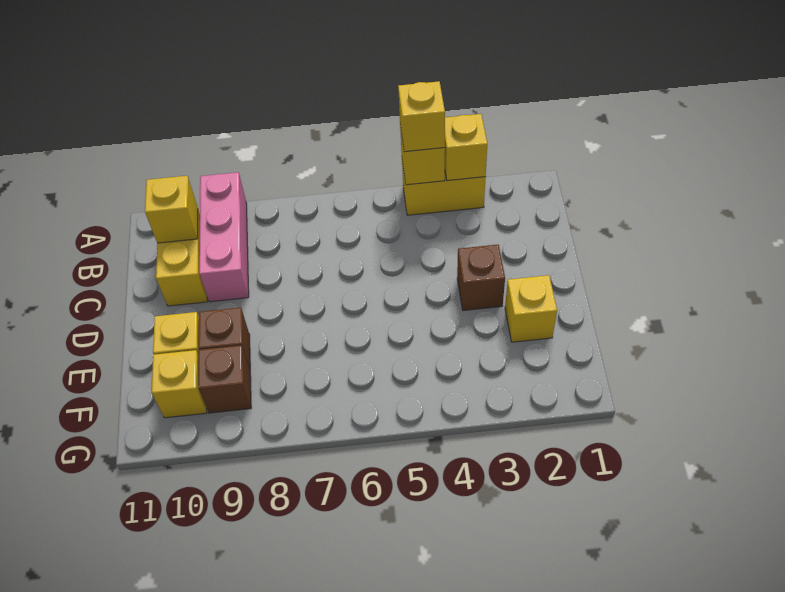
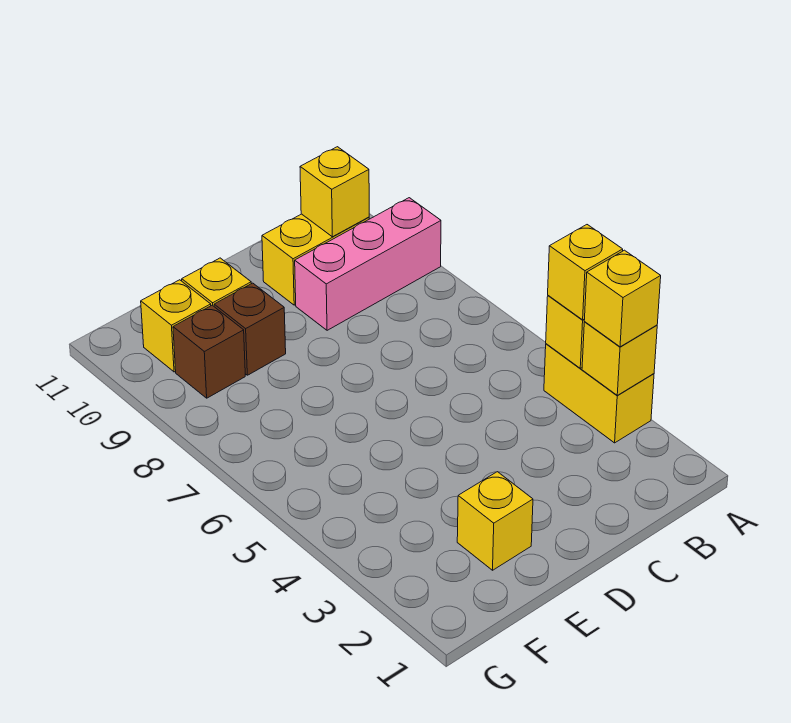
none -> yellow brick A3 level 3
brown brick D3 level 1 -> none

